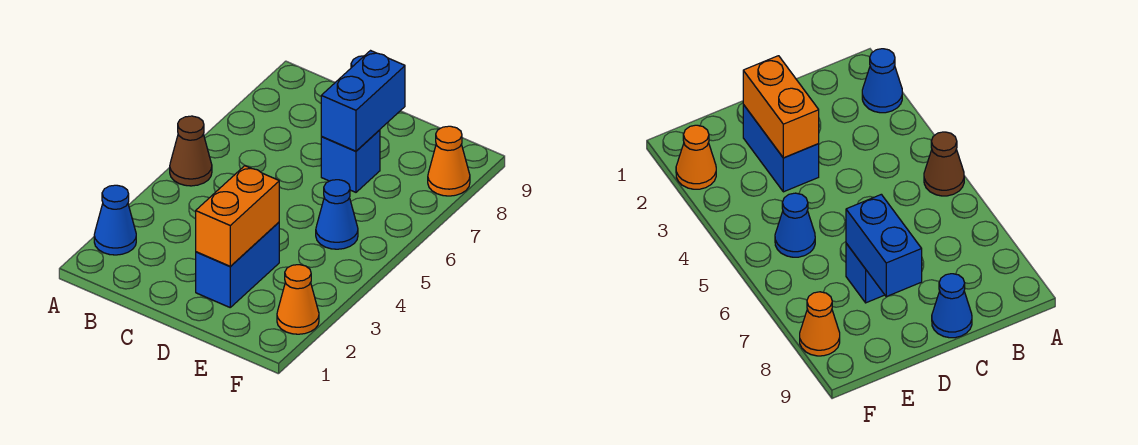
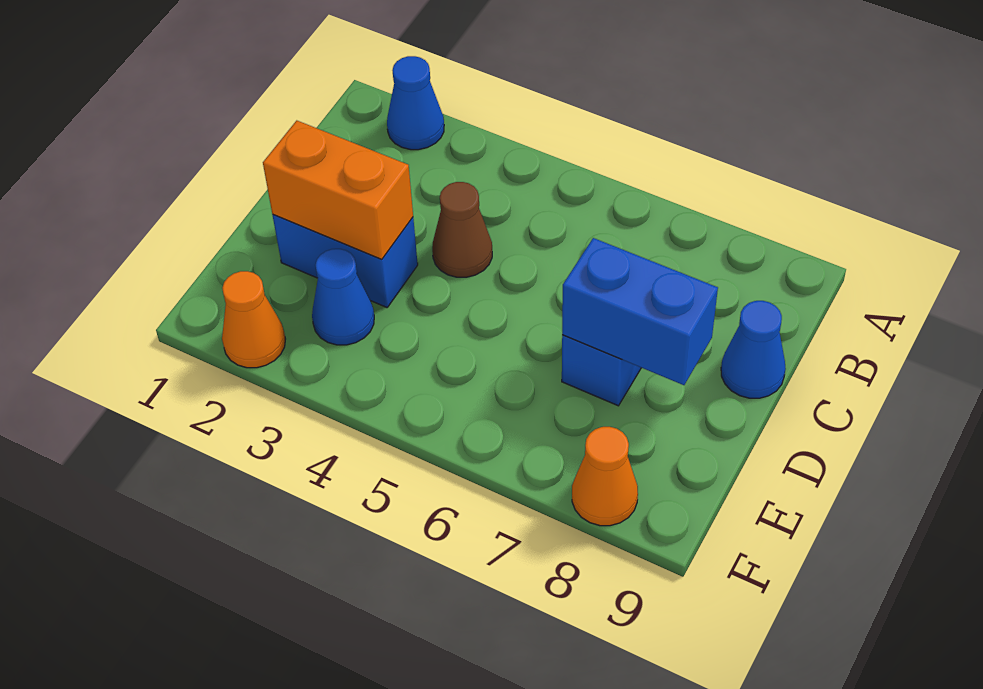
brown cone A5 level 1 -> brown cone C4 level 1
blue cone E5 level 1 -> blue cone E3 level 1

